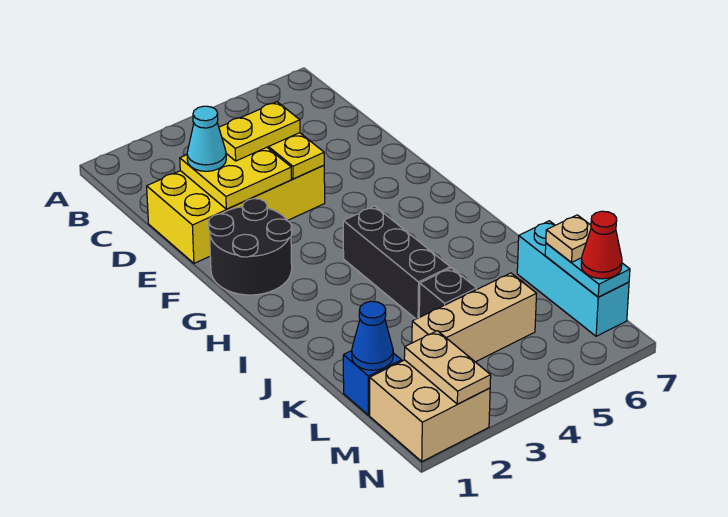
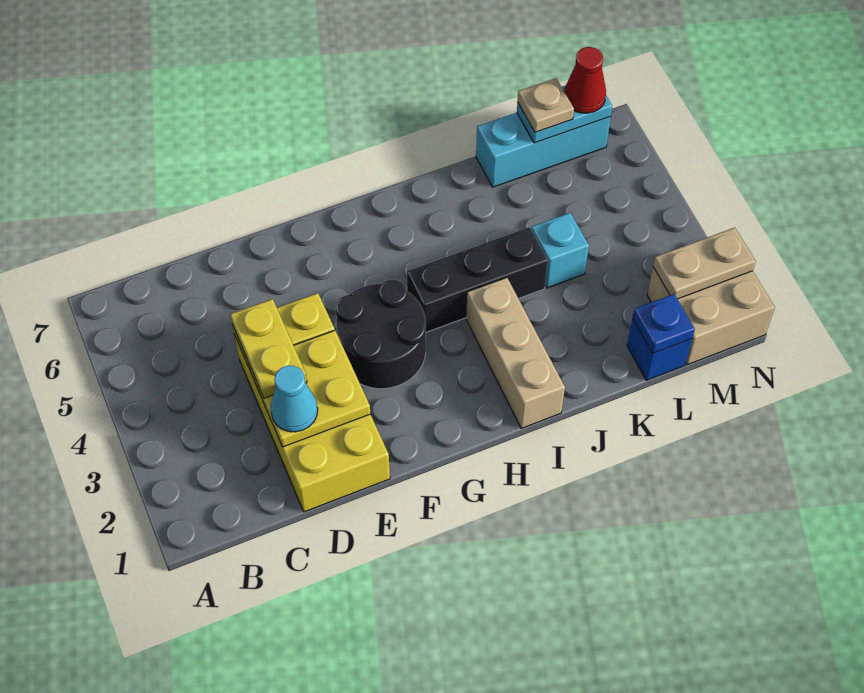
black round brick F1:G2 level 1 -> black round brick F3:G4 level 1
black brick K4 level 1 -> cyan brick K4 level 1
blue cone L1 level 2 -> blue plate L1 level 2
tan brick L3:L5 level 1 -> tan brick I1:I3 level 1

